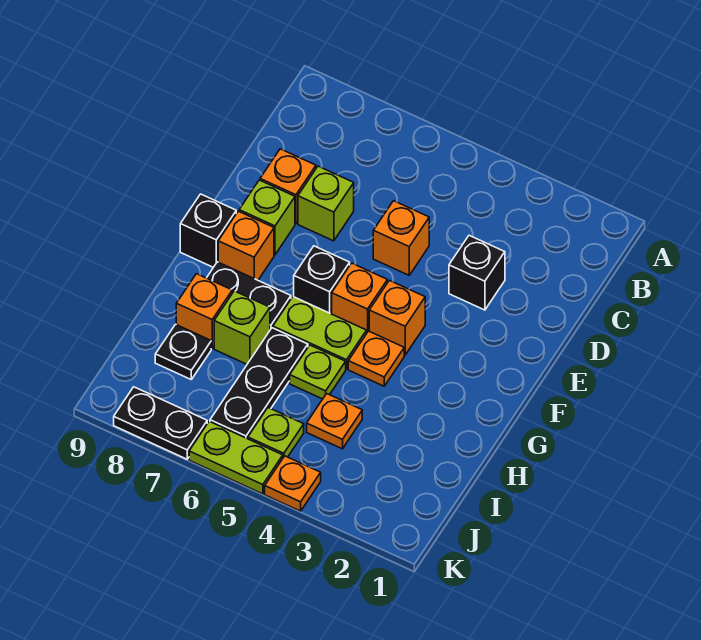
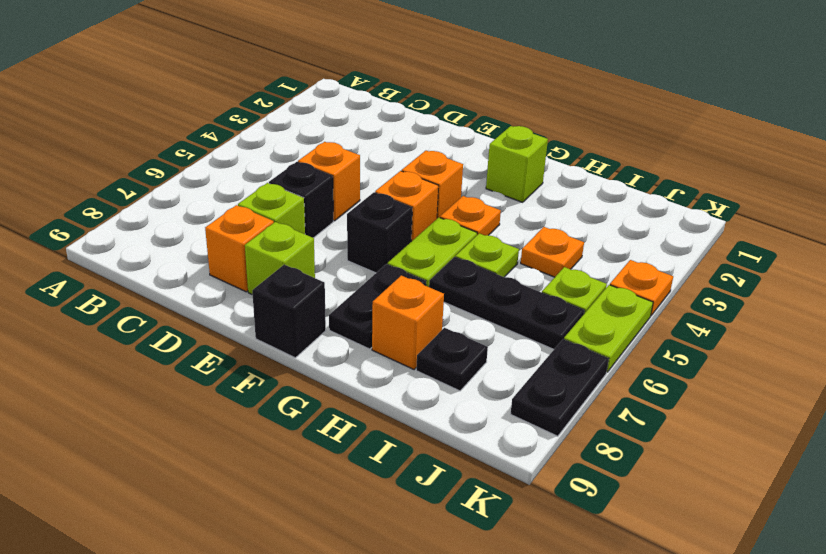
black brick D3 level 1 -> black brick D6 level 1
orange brick F8 level 1 -> none
lime brick H7 level 1 -> lime brick G2 level 1

